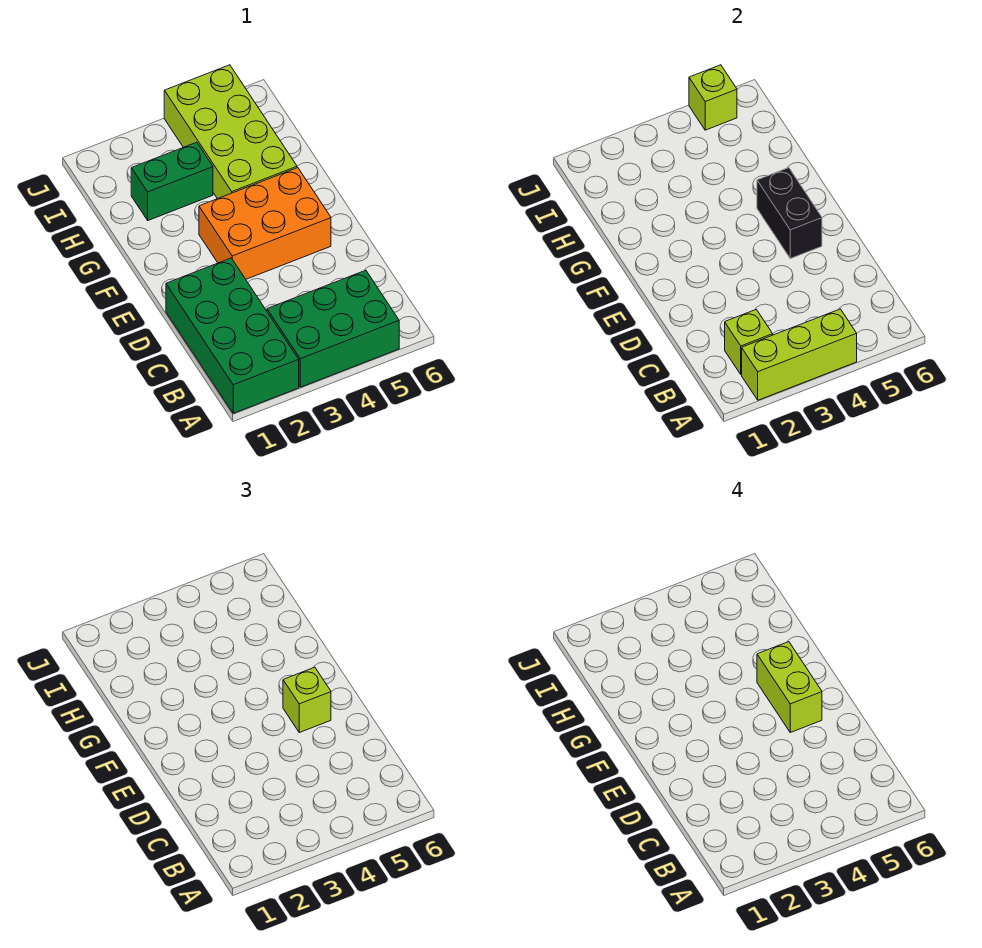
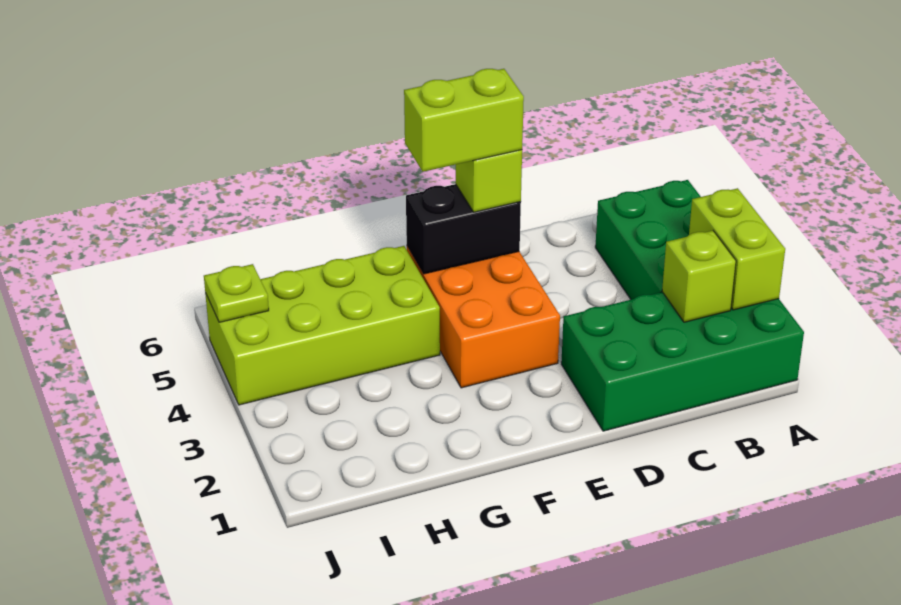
lime brick A2:A4 level 2 -> lime brick A2:A3 level 2
green brick H2:H3 level 1 -> none
lime brick J5 level 2 -> lime plate J5 level 2

